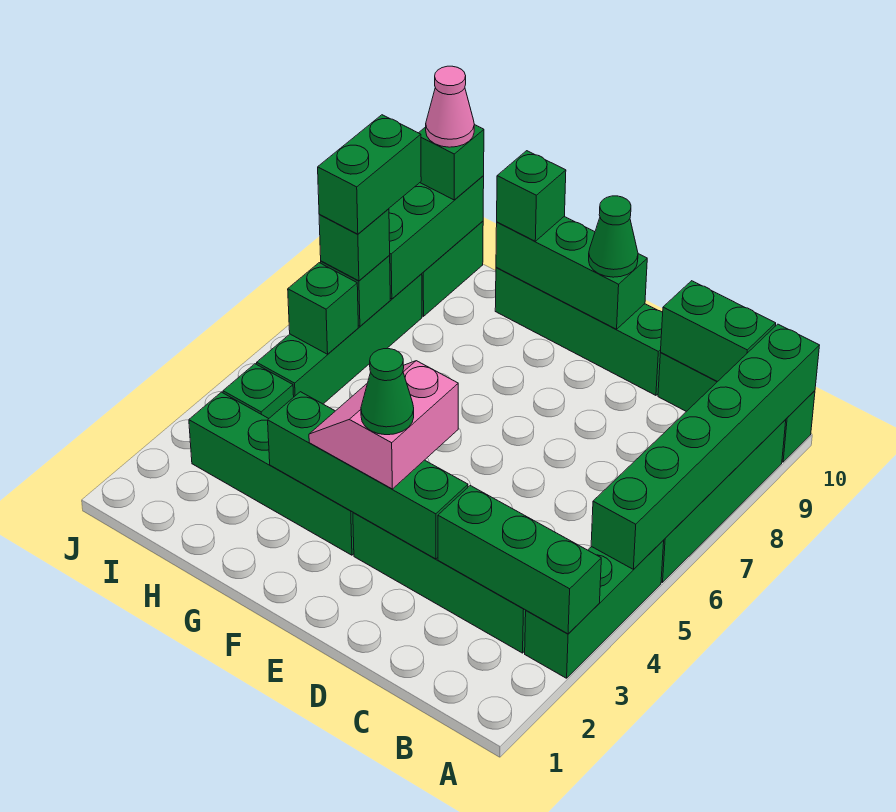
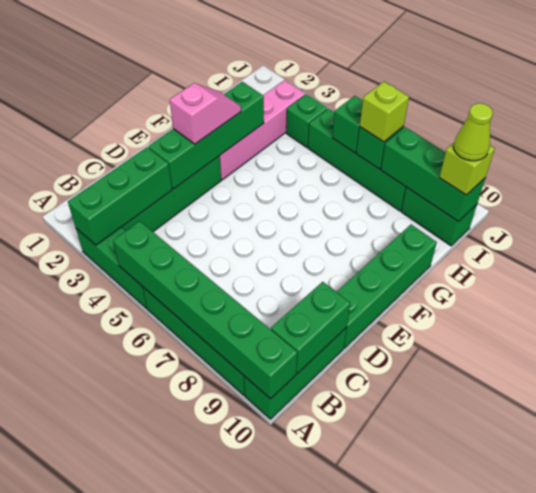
pink slope E3:F4 level 3 top E -> pink slope E3:F3 level 3 top E
green cone E3 level 4 -> none
green brick E10:G10 level 2 -> none
green cone E10 level 3 -> none
green brick F3:I3 level 1 -> pink brick F3:I3 level 1
green brick G10 level 3 -> none
green brick I7 level 3 -> lime brick I7 level 3
green brick I7:I8 level 4 -> none
green brick I10 level 3 -> lime brick I10 level 3
pink cone I10 level 4 -> lime cone I10 level 4

